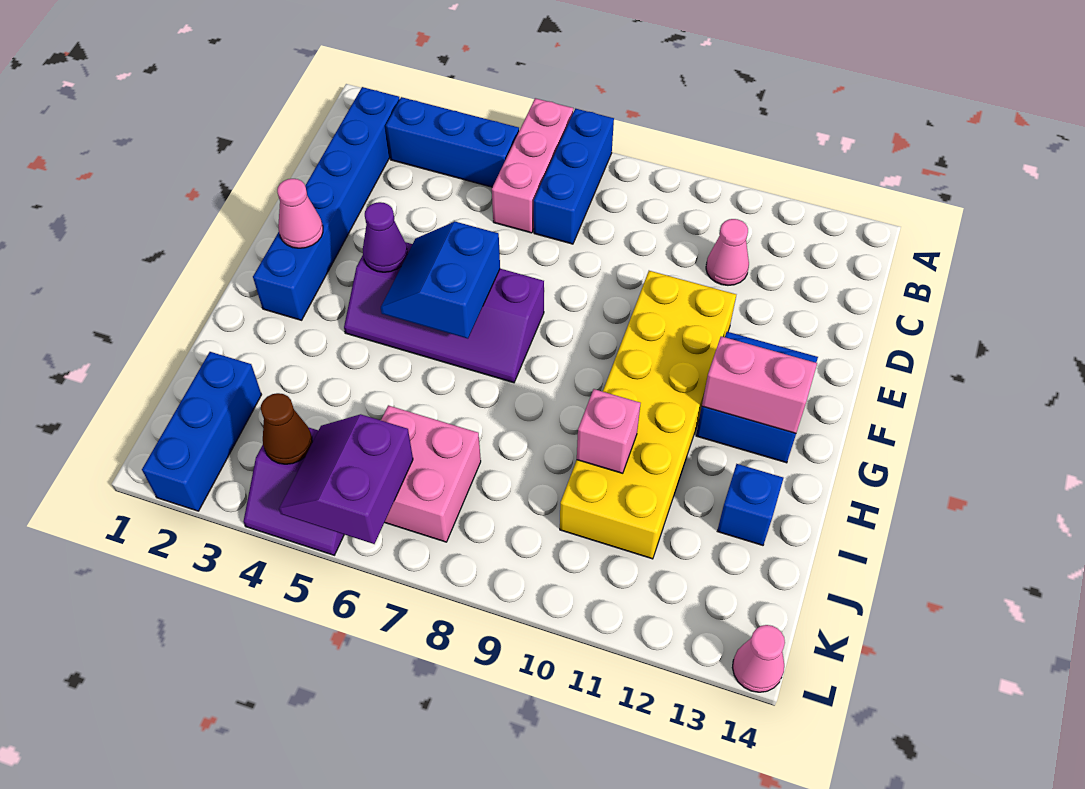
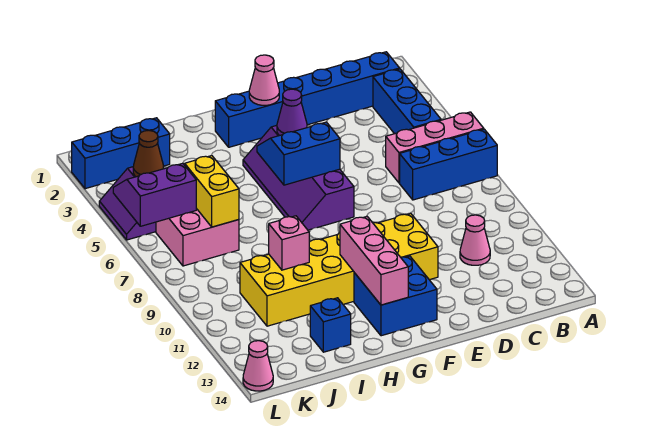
pink brick G12:G13 level 2 -> pink brick G11:G13 level 2
none -> yellow brick J6:J7 level 2

